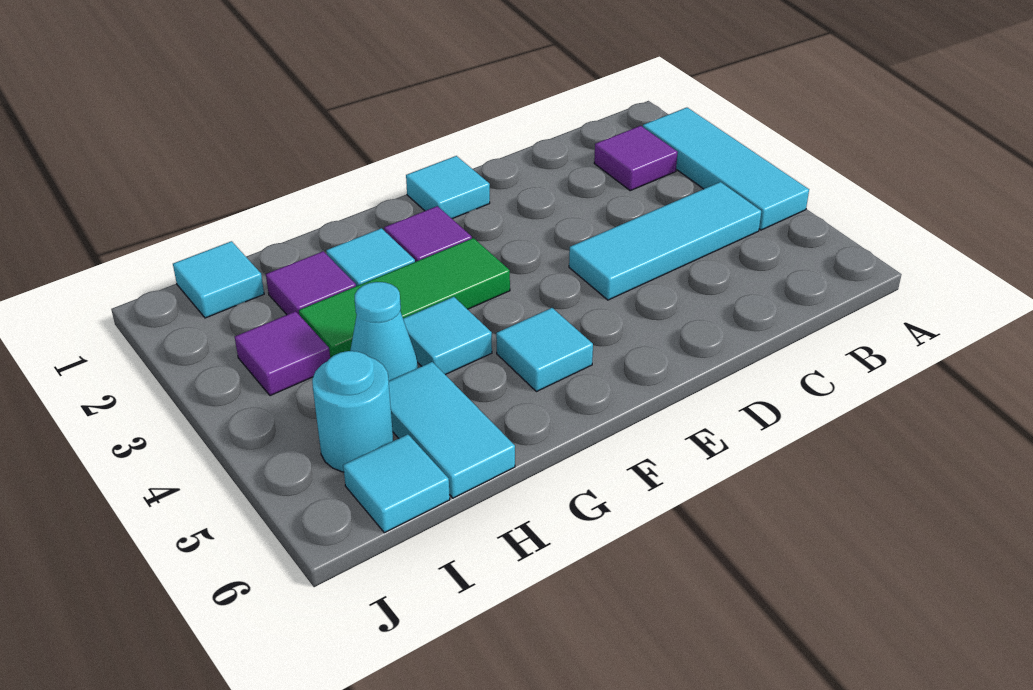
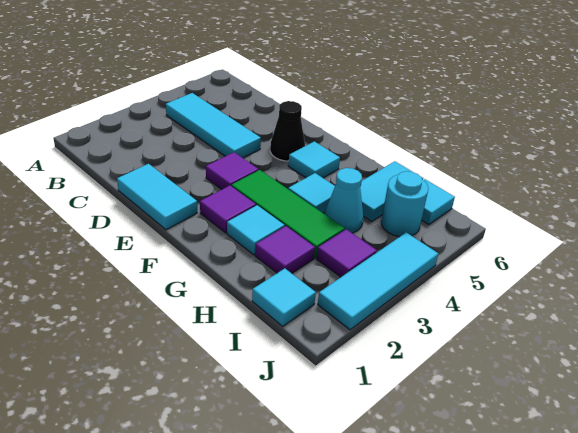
cyan tile A2:A4 level 1 -> cyan tile J2:J4 level 1
purple tile B2 level 1 -> purple tile E3 level 1
cyan tile E1 level 1 -> cyan tile D1:E1 level 1
none -> black cone E5 level 1

